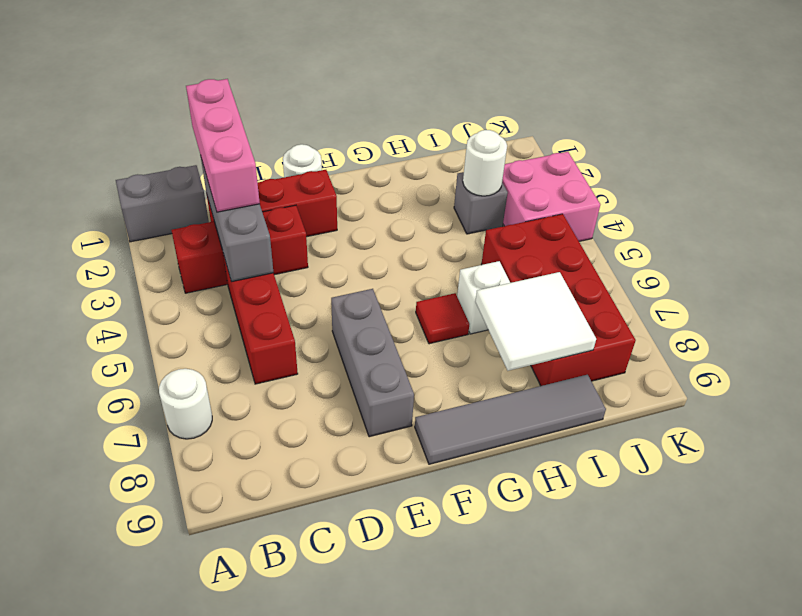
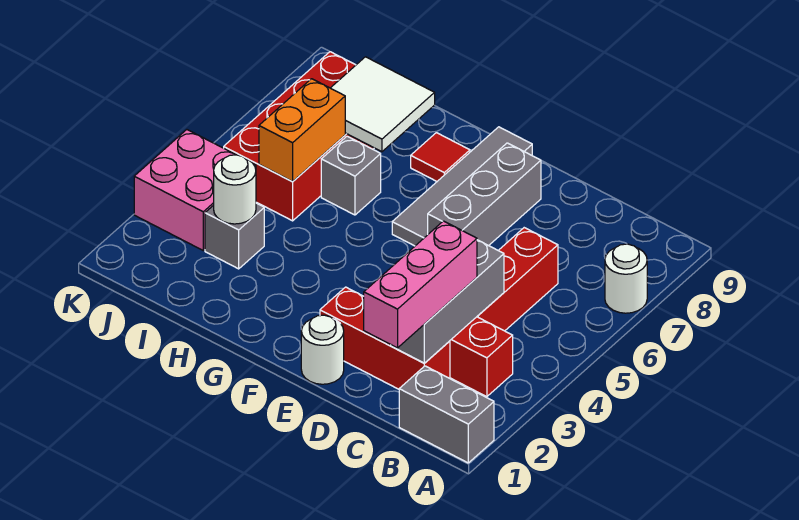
grey tile F9:I9 level 1 -> grey tile F6:F9 level 1
red tile G6 level 1 -> red tile G8 level 1
white brick H6 level 1 -> grey brick H6 level 1
none -> orange brick I5:I6 level 2

